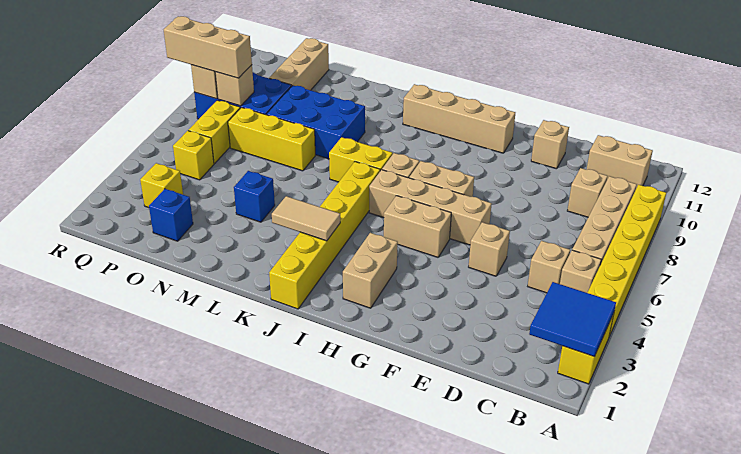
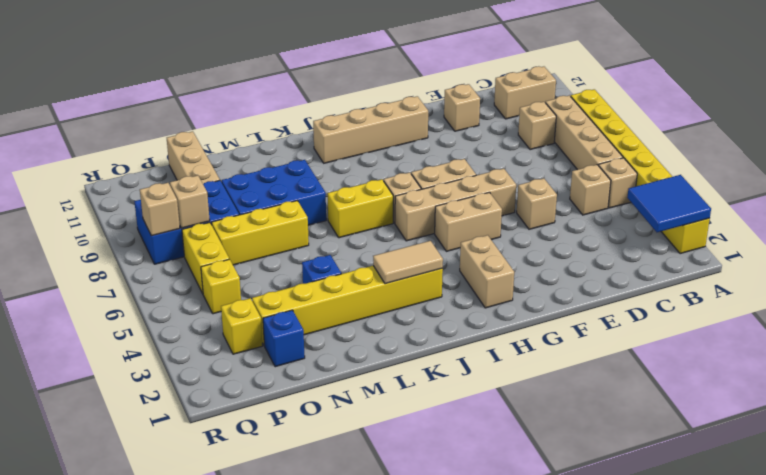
yellow brick J1:J6 level 1 -> yellow brick J3:O3 level 1
tan brick P8:R8 level 3 -> none

